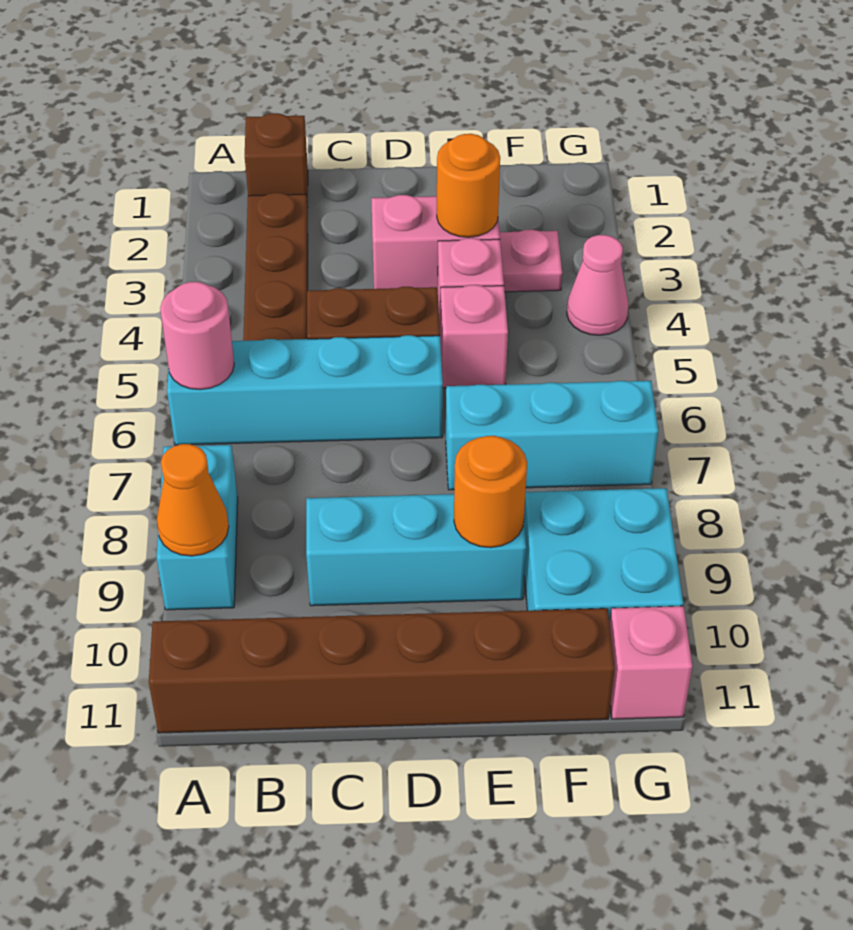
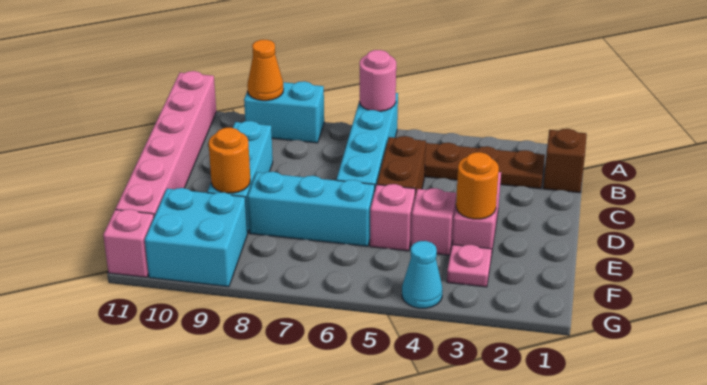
brown brick A11:F11 level 1 -> pink brick A11:F11 level 1
cyan brick E7:G7 level 1 -> cyan brick E6:E8 level 1
pink cone G4 level 1 -> cyan cone G4 level 1

